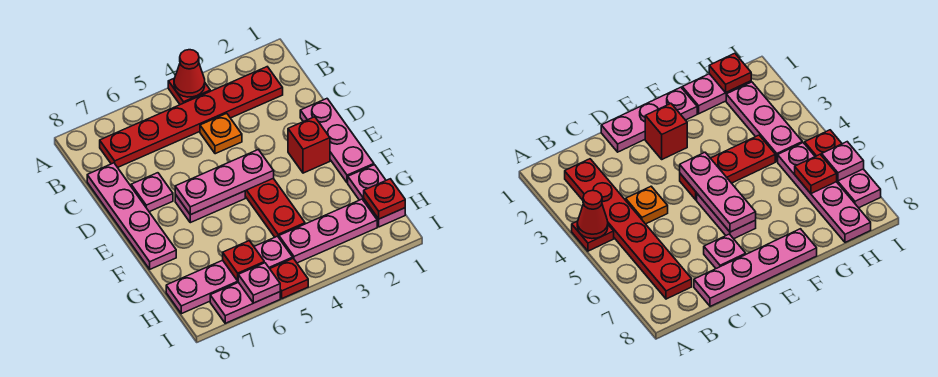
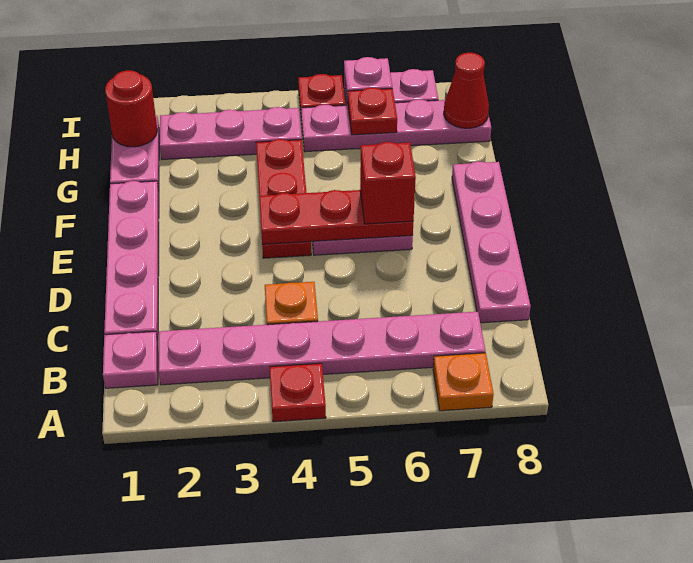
red cone A4 level 2 -> red cone H8 level 2
none -> orange plate A7 level 1
red plate B2:B7 level 1 -> pink plate B2:B7 level 1
pink plate D1:F1 level 1 -> pink plate C1:F1 level 1
pink plate D7 level 1 -> pink plate B1 level 1
red brick E2 level 1 -> red brick E6 level 3
pink plate E4:E6 level 2 -> red plate E4:E6 level 2
red plate H1 level 2 -> red round brick H1 level 2

